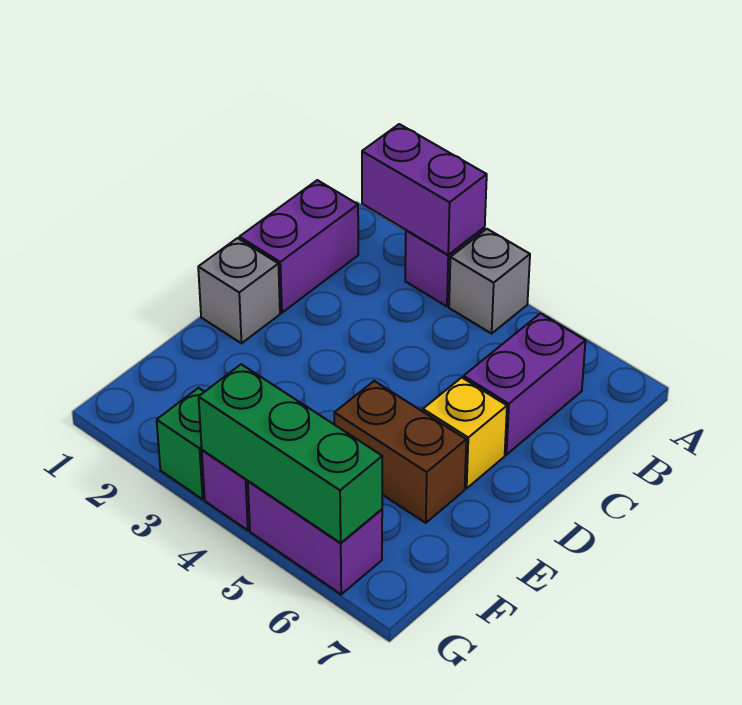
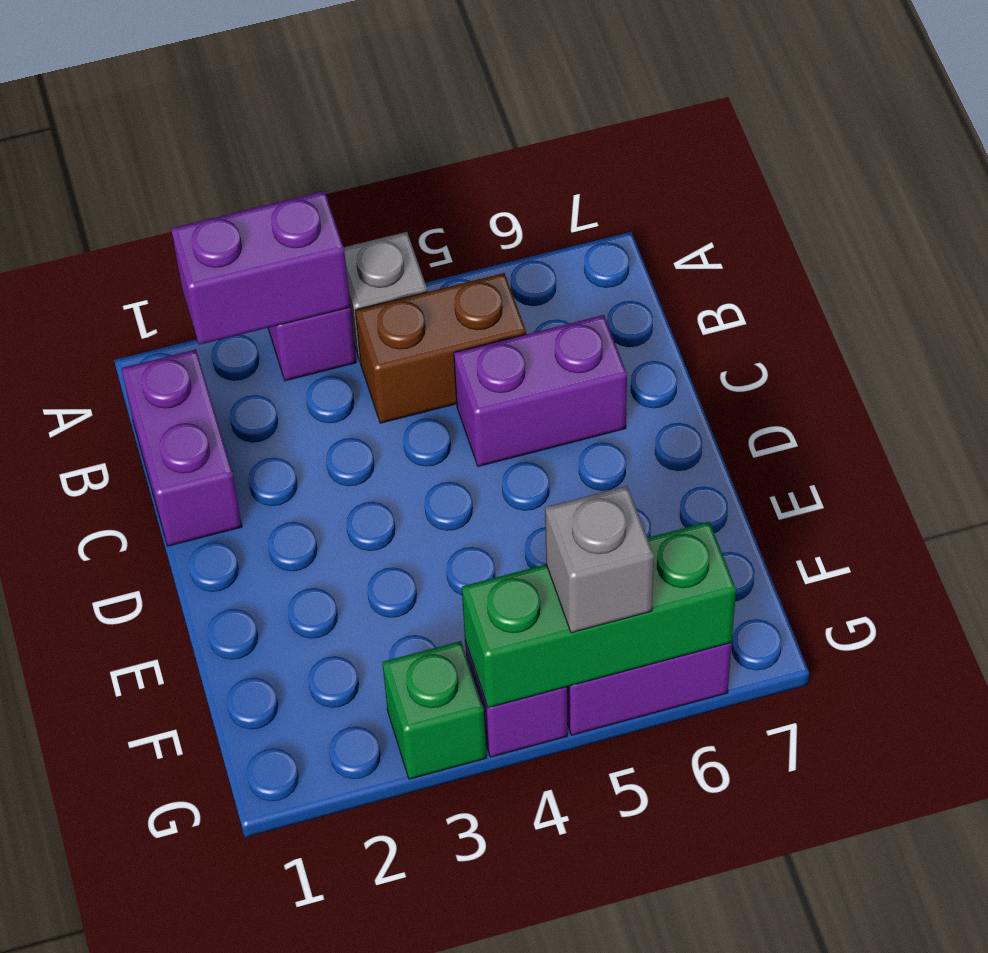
purple brick B6:C6 level 1 -> purple brick C5:C6 level 1
grey brick D1 level 1 -> grey brick G5 level 3
yellow brick D6 level 1 -> none
brown brick E5:E6 level 1 -> brown brick B4:B5 level 1

